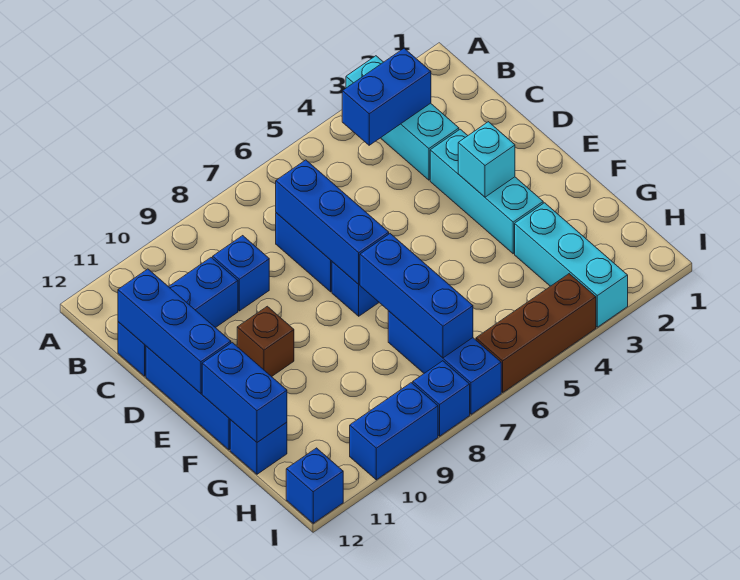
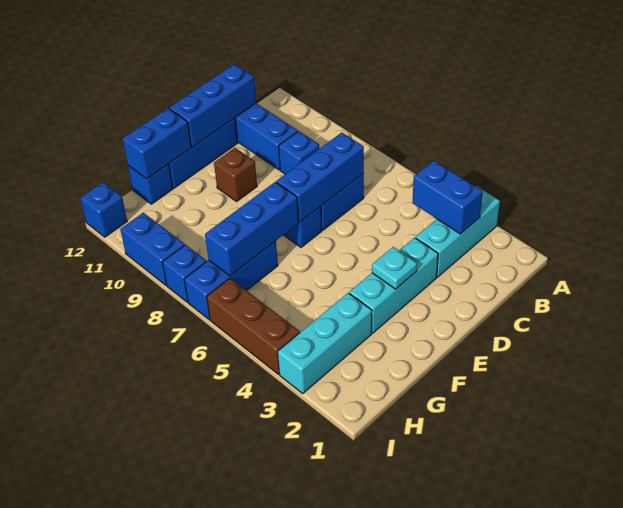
cyan brick E3 level 2 -> cyan plate E3 level 2

